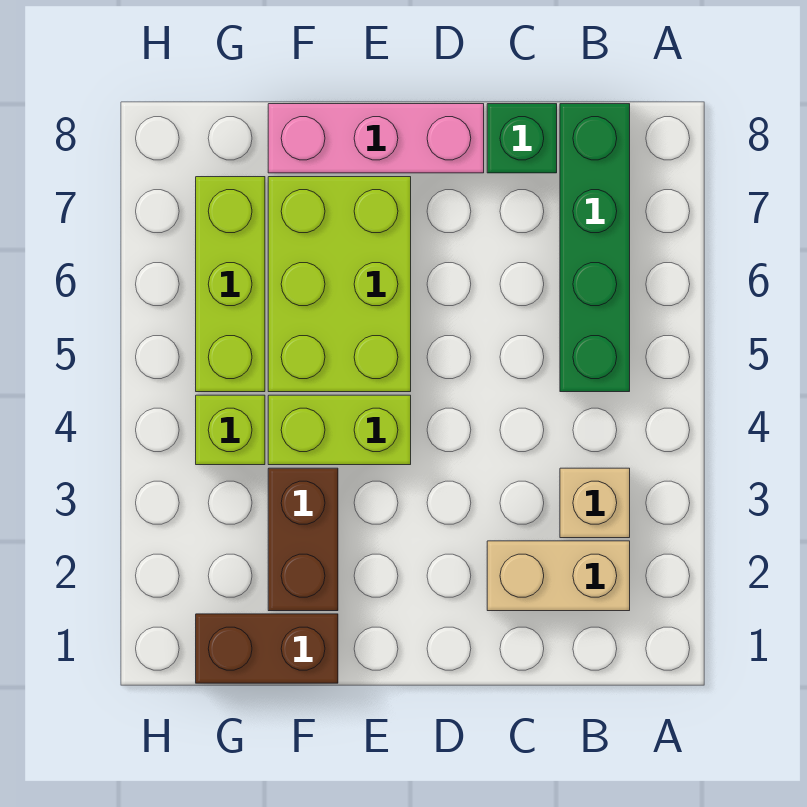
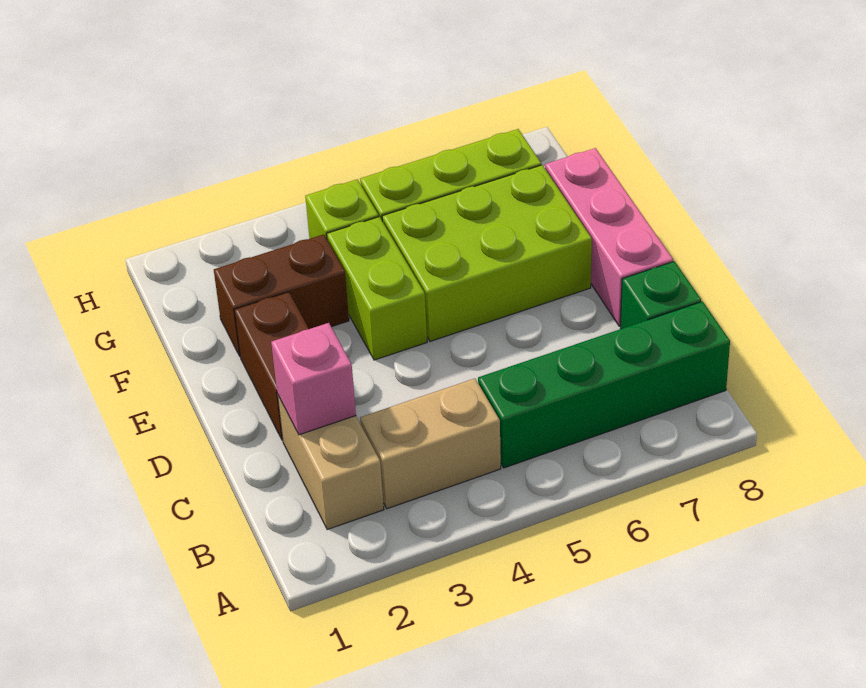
tan brick B3 level 1 -> tan brick B3:B4 level 1
none -> pink brick C2 level 2
brown brick F1:G1 level 1 -> brown brick D2:E2 level 1

